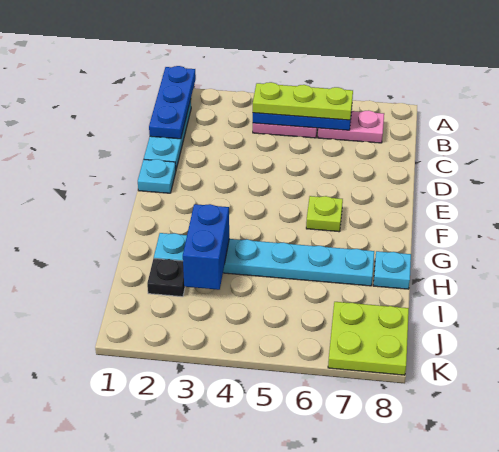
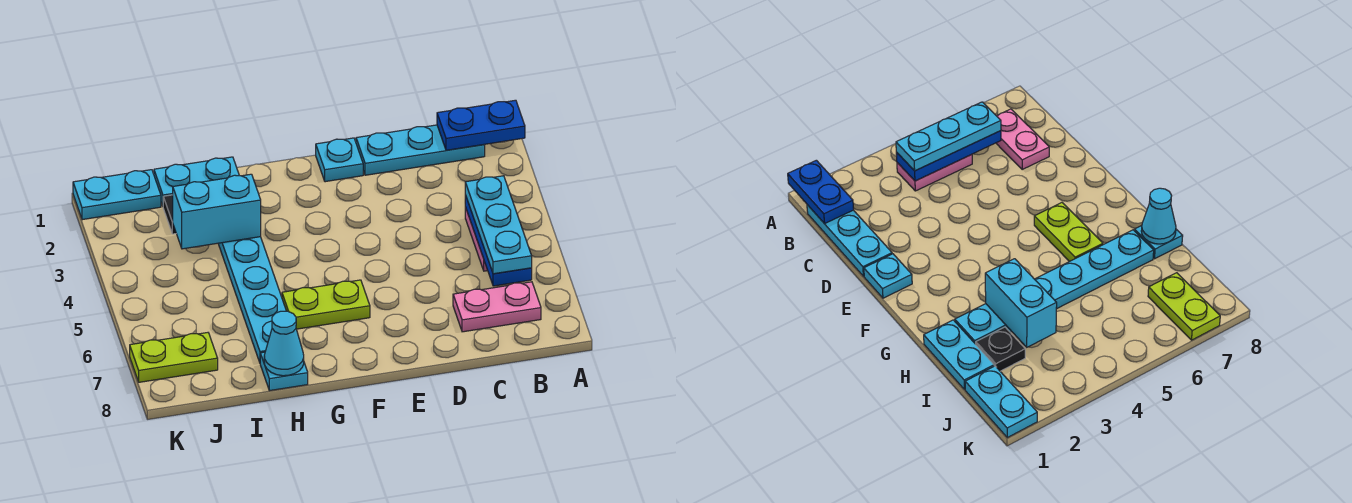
blue plate A1:C1 level 2 -> blue plate A1:B1 level 2
lime plate B4:B6 level 3 -> cyan plate B4:B6 level 3
pink plate B6:B7 level 1 -> pink plate B7:C7 level 1
lime plate F6 level 1 -> lime plate F6:G6 level 1
none -> cyan plate H1:I1 level 1
blue brick H3:I3 level 2 -> cyan brick H3:I3 level 2
none -> cyan cone H8 level 2
none -> cyan plate J1:K1 level 1
lime plate J7:K8 level 1 -> lime plate J7:K7 level 1

